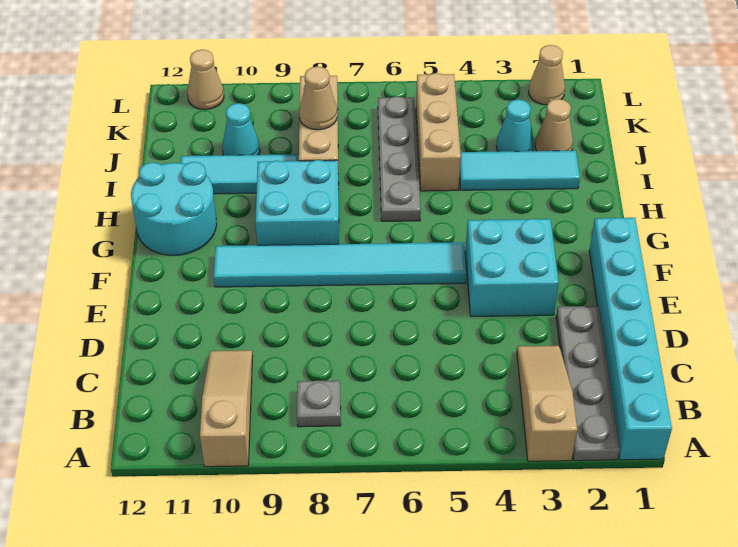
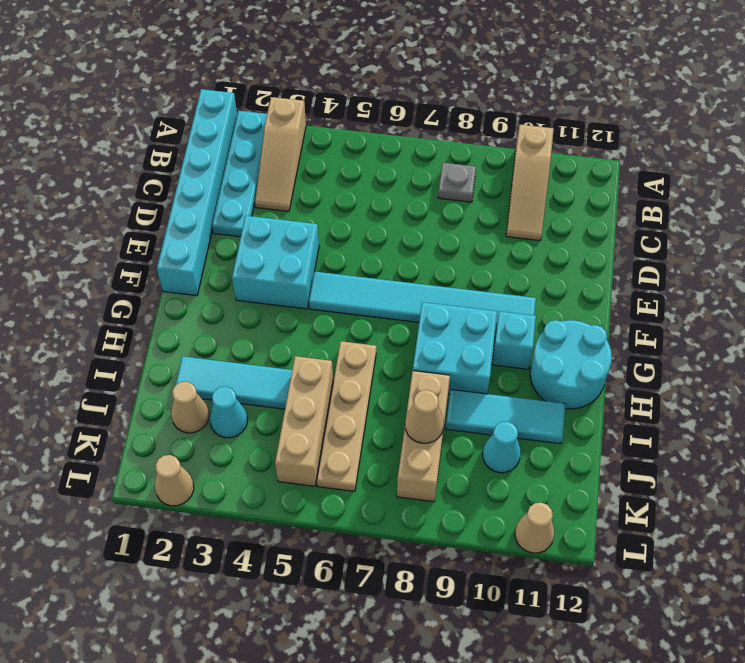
grey plate A2:D2 level 1 -> cyan plate A2:D2 level 1
none -> cyan brick G10 level 1
grey plate H6:K6 level 1 -> tan plate H6:K6 level 1

